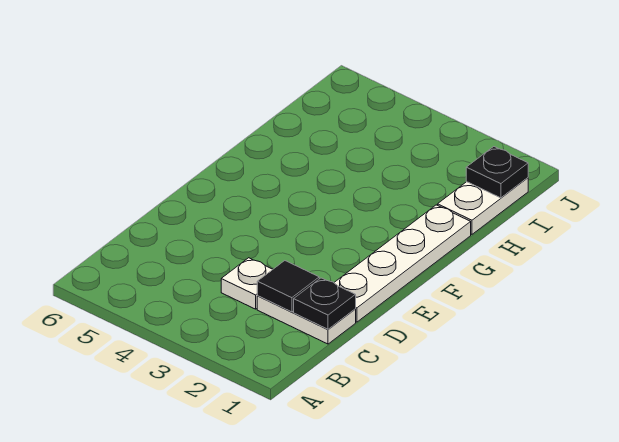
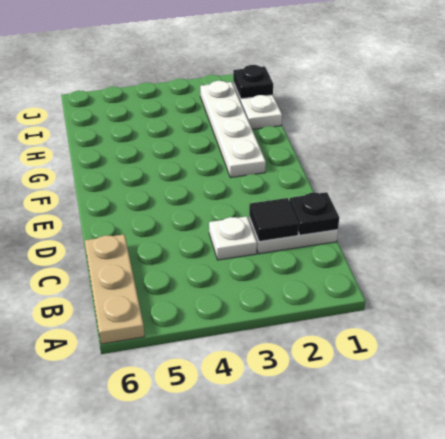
none -> tan plate A6:C6 level 1
white plate D1:G1 level 1 -> white plate F2:I2 level 1

